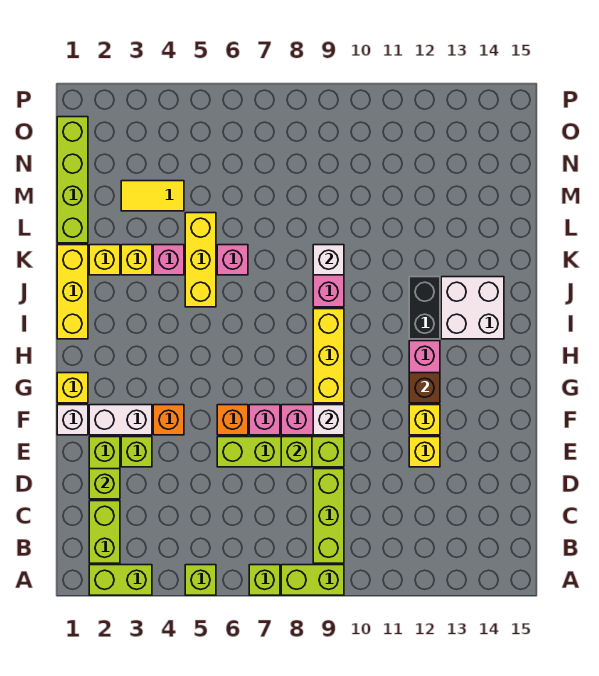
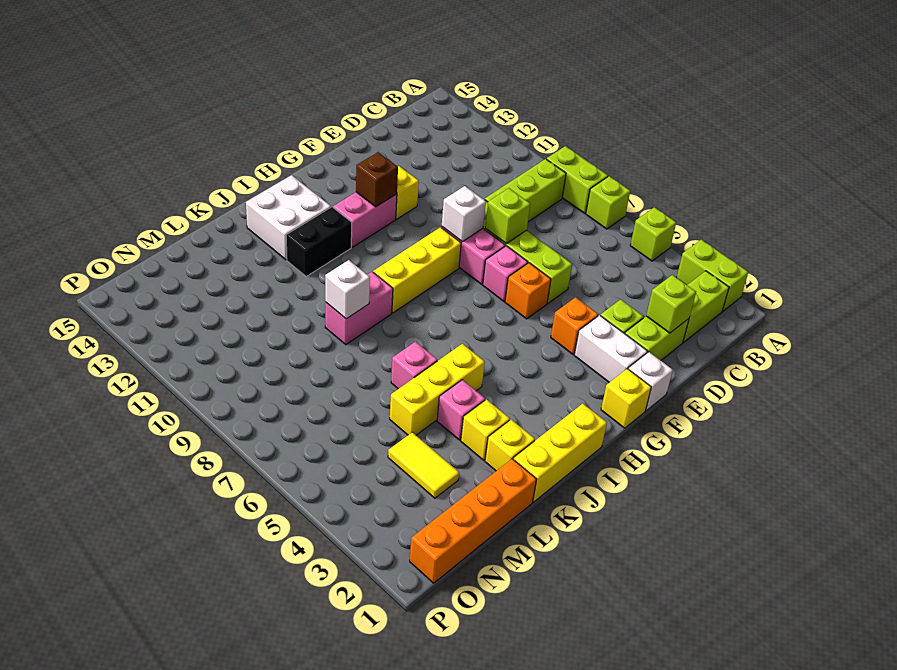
yellow brick E12 level 1 -> none
lime brick L1:O1 level 1 -> orange brick L1:O1 level 1

